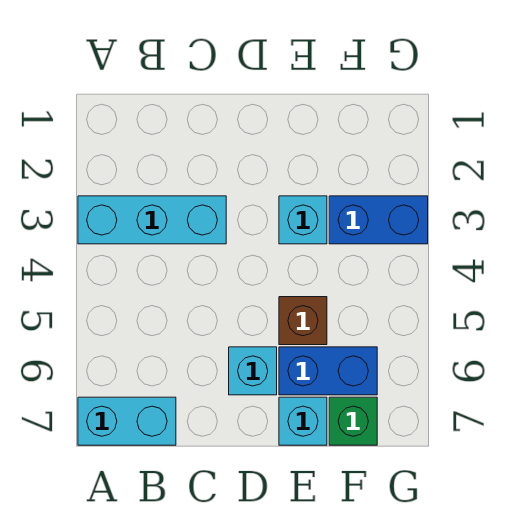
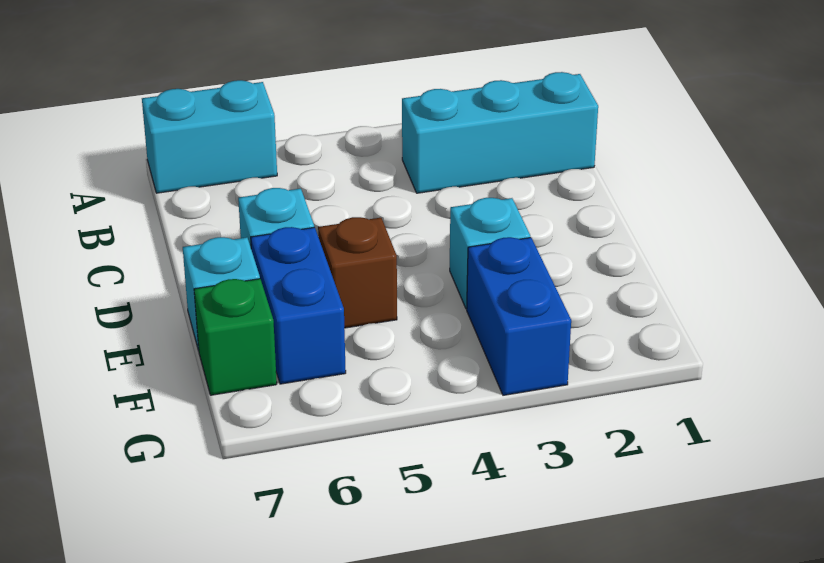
cyan brick A3:C3 level 1 -> cyan brick B1:B3 level 1
cyan brick A7:B7 level 1 -> cyan brick A6:A7 level 1

